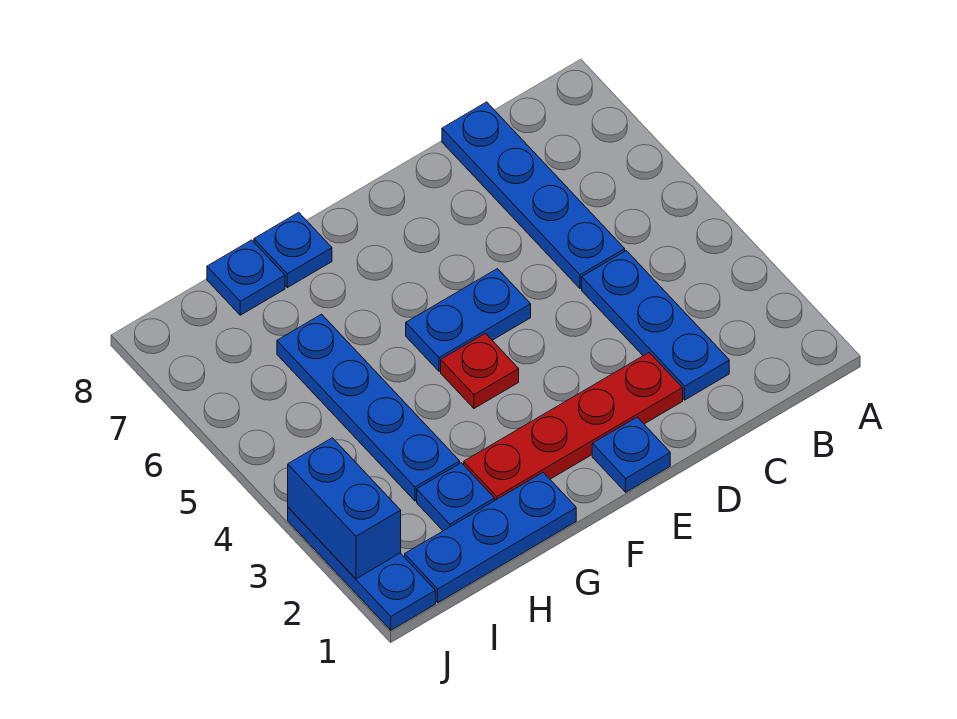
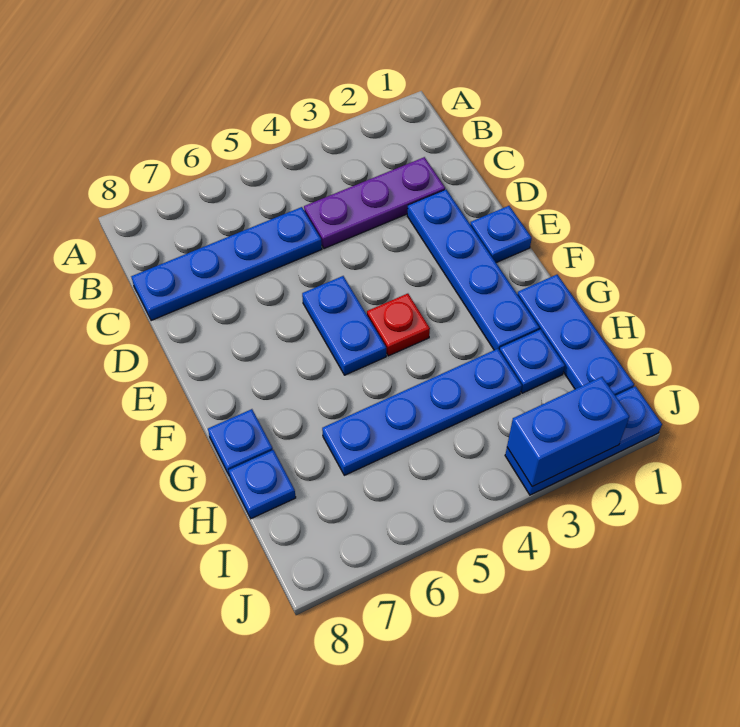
blue plate C2:C4 level 1 -> purple plate C2:C4 level 1
red plate D2:G2 level 1 -> blue plate D2:G2 level 1

